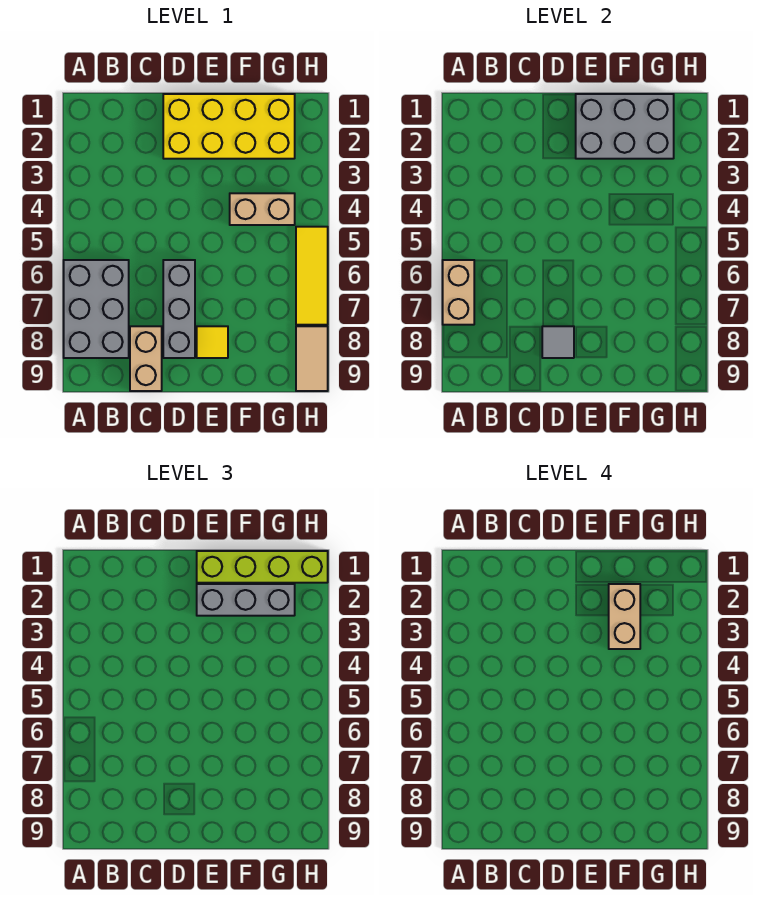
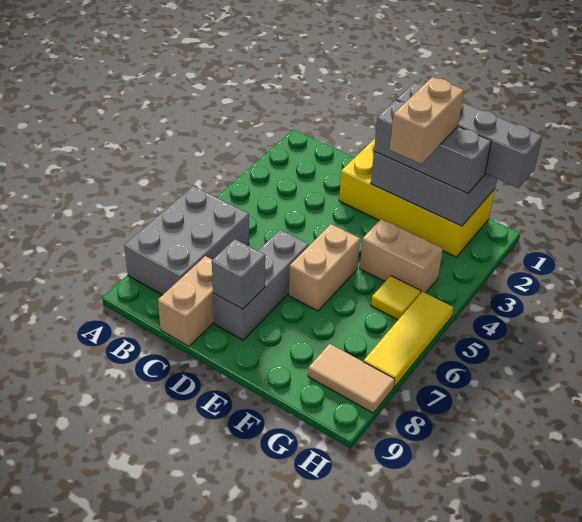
tan brick A6:A7 level 2 -> tan brick E5:E6 level 1
grey tile D8 level 2 -> grey brick D8 level 2
lime brick E1:H1 level 3 -> grey brick E1:H1 level 3
yellow tile E8 level 1 -> yellow tile G5 level 1
tan tile H8:H9 level 1 -> tan tile G8:H8 level 1

